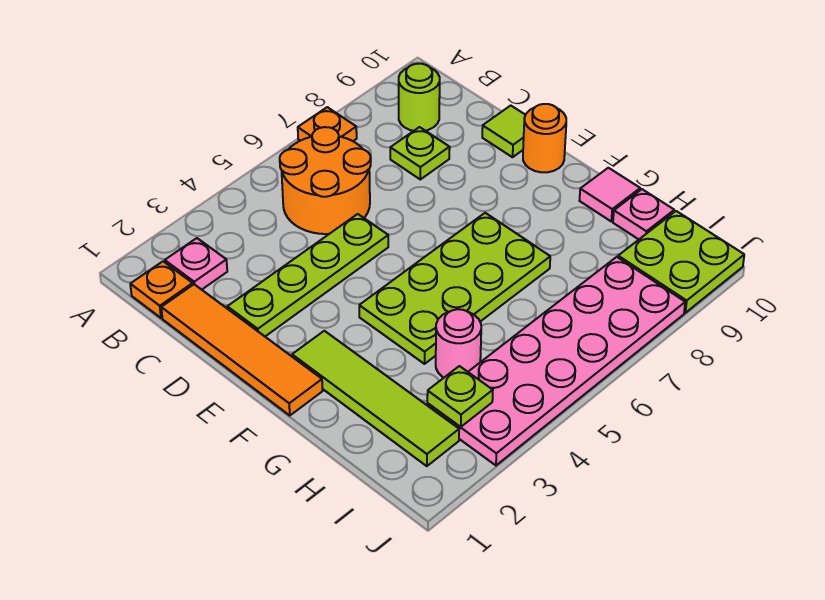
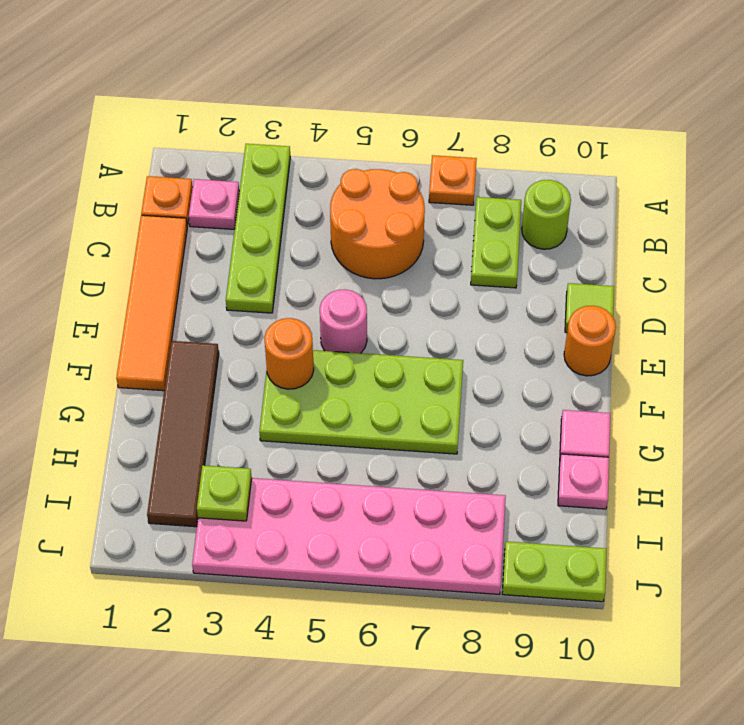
lime plate C8 level 1 -> lime plate B8:C8 level 1
lime plate D2:D5 level 1 -> lime plate A3:D3 level 1
lime tile F2:I2 level 1 -> brown tile F2:I2 level 1
none -> orange round brick F4 level 2
pink round brick H4 level 1 -> pink round brick E5 level 1
lime plate I9:J10 level 1 -> lime plate J9:J10 level 1

